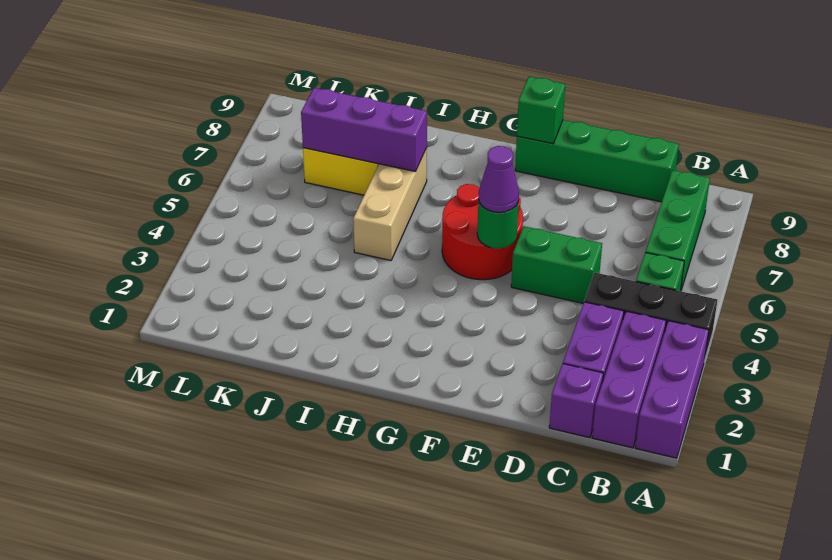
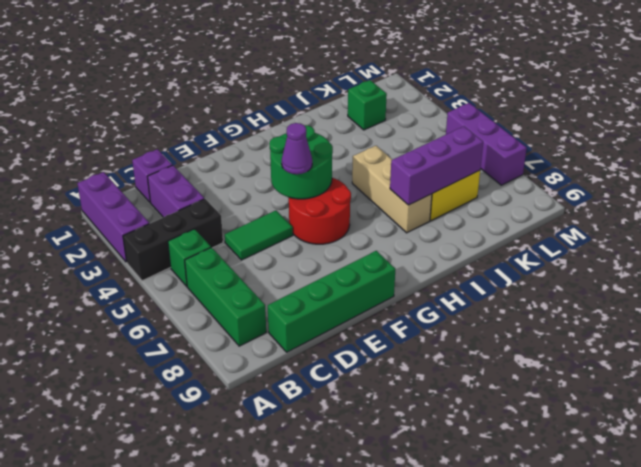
purple brick B1:B3 level 1 -> purple brick M5:M7 level 1
green brick D5:E5 level 1 -> green tile D5:E5 level 1
green round brick F5 level 2 -> green round brick F4:G5 level 2
green brick F9 level 2 -> green brick K2 level 1

